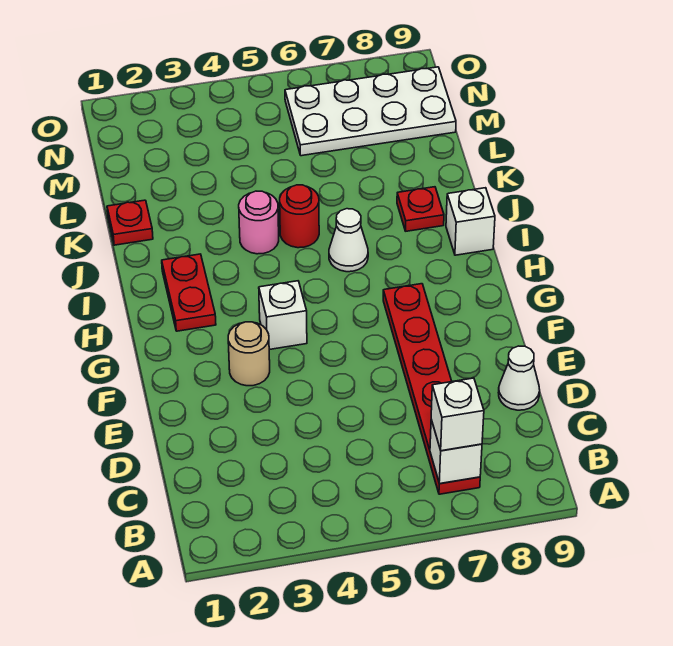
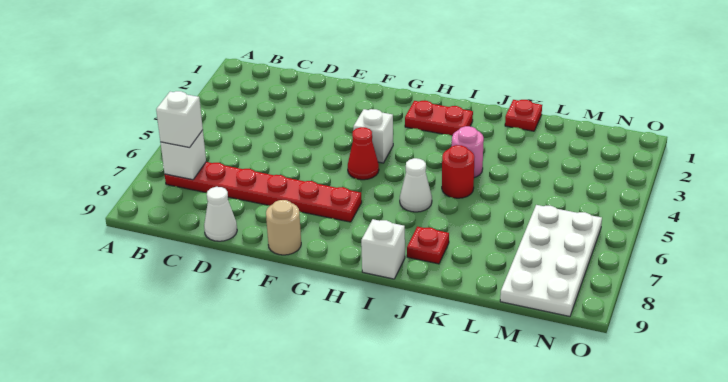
tan round brick F3 level 1 -> tan round brick F9 level 1
none -> red cone G5 level 1

